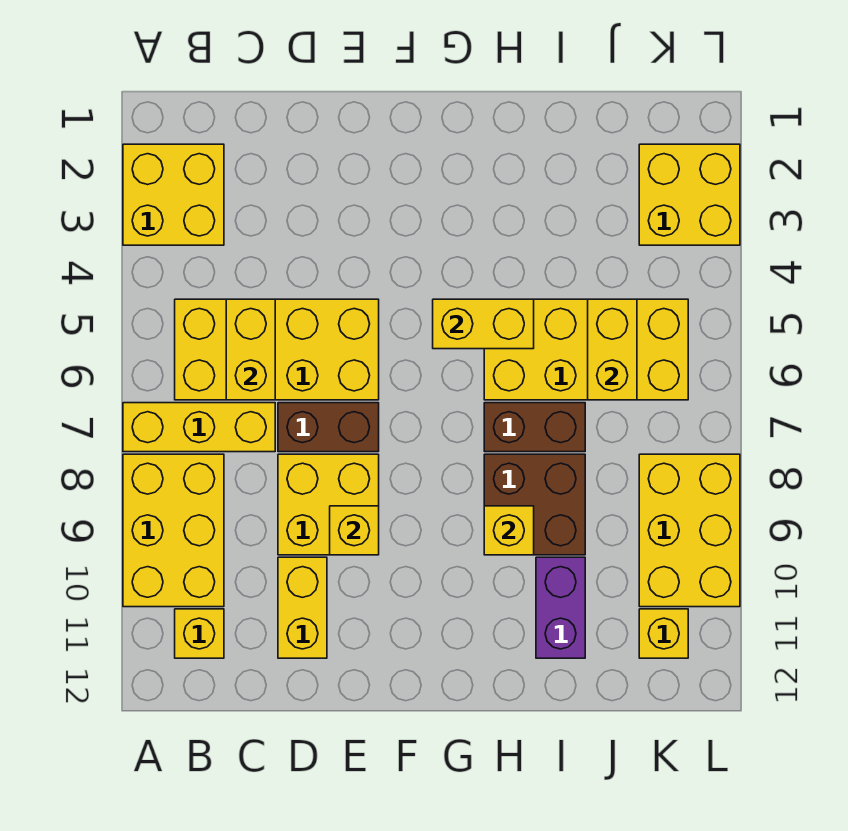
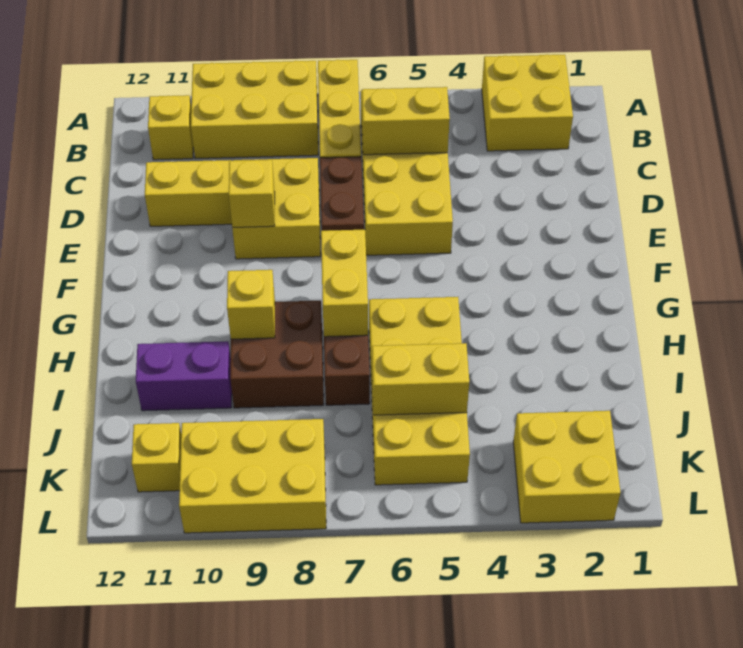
yellow brick G5:H5 level 2 -> yellow brick G7:H7 level 2

